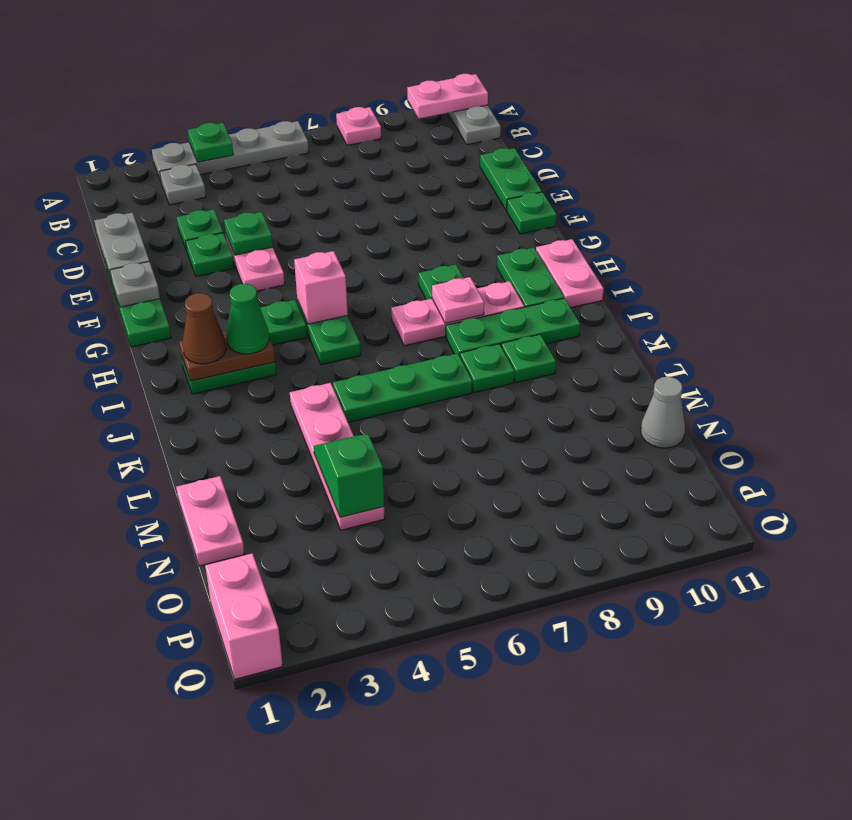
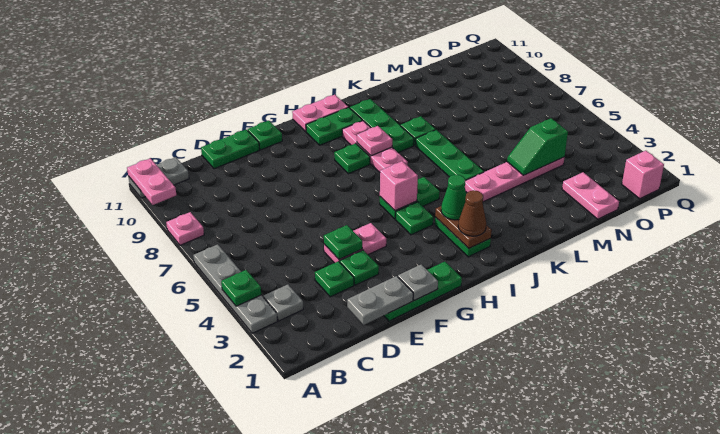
green plate K9 level 1 -> none
pink plate M1:N1 level 1 -> pink plate N1:N2 level 1
grey cone N11 level 1 -> none
pink brick P1:Q1 level 1 -> pink brick P1 level 1

